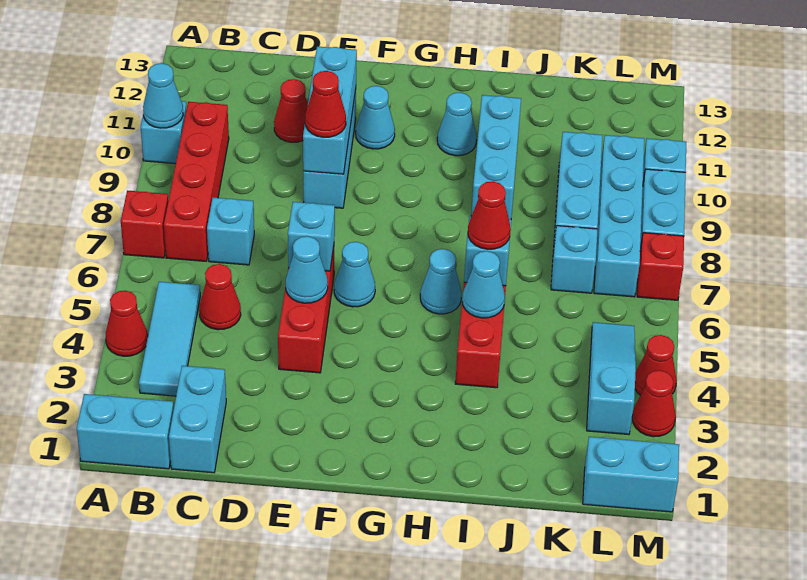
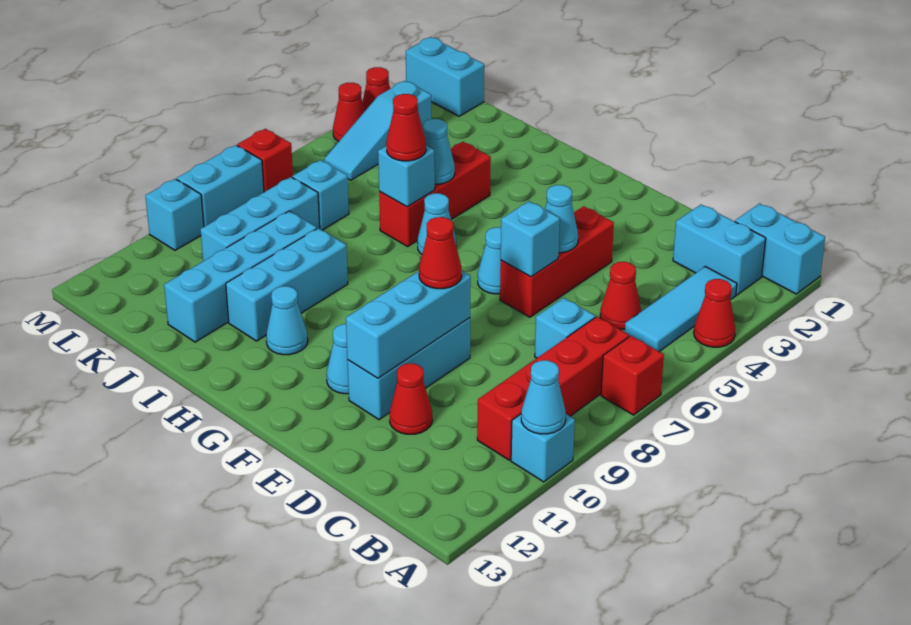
cyan brick C1:C2 level 1 -> cyan brick B2:C2 level 1
cyan brick L7:L10 level 1 -> cyan brick J9:J12 level 1

